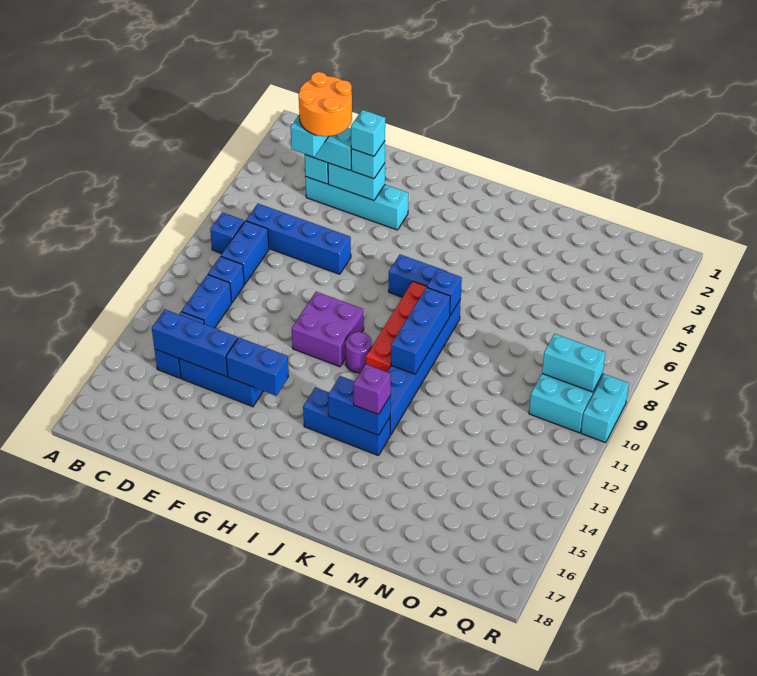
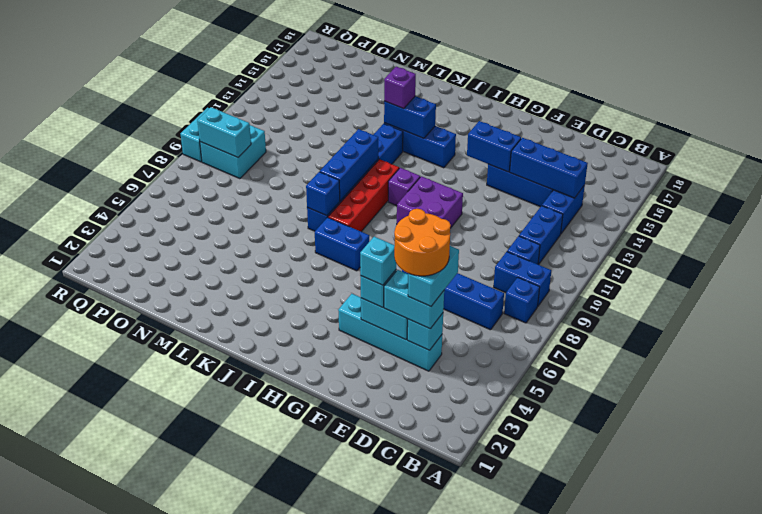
blue brick C8:C9 level 1 -> blue brick B9:C9 level 1
purple round brick I11 level 1 -> purple brick I11 level 1

